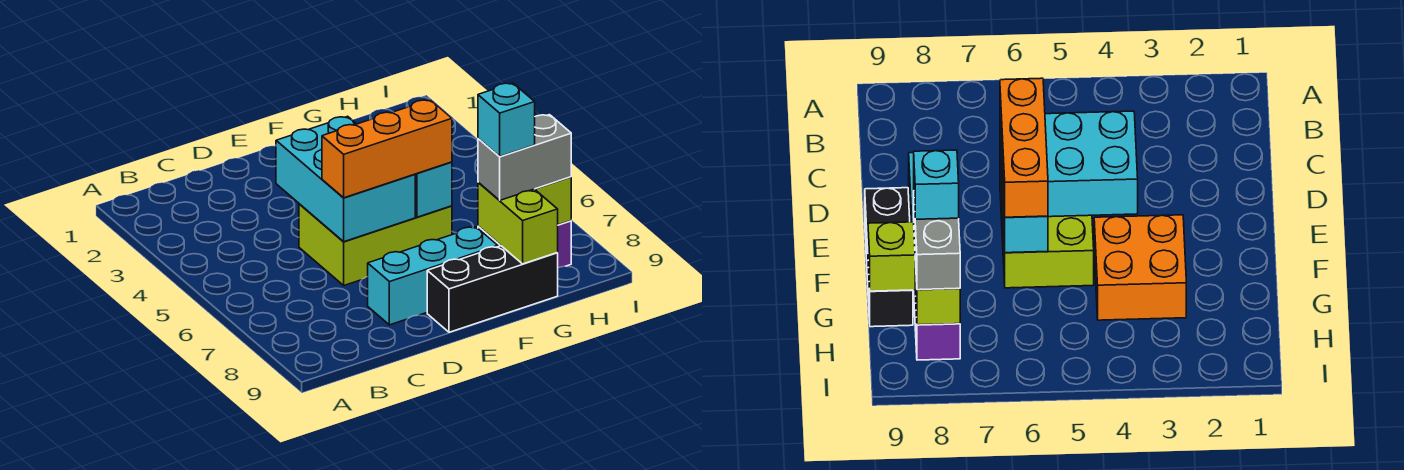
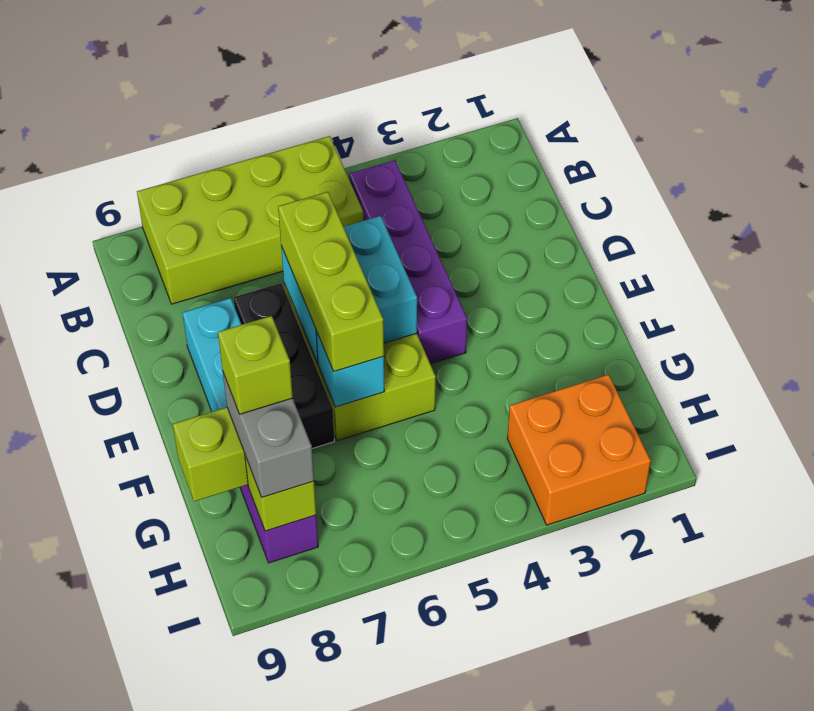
none -> lime brick A5:B8 level 1
none -> purple brick B4:E4 level 1
cyan brick D4:E6 level 2 -> cyan brick D5:E6 level 2
orange brick D6:F6 level 3 -> lime brick D6:F6 level 3
black brick E9:G9 level 1 -> black brick D7:F7 level 1
orange brick F3:G4 level 1 -> orange brick H2:I3 level 1
cyan brick G8 level 4 -> lime brick G8 level 4

